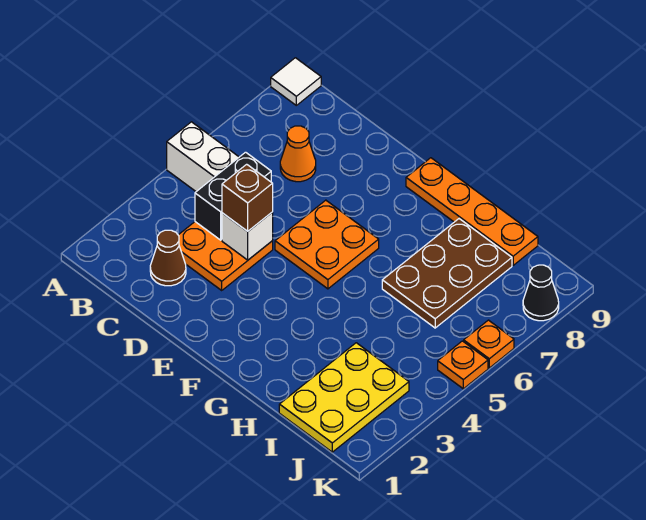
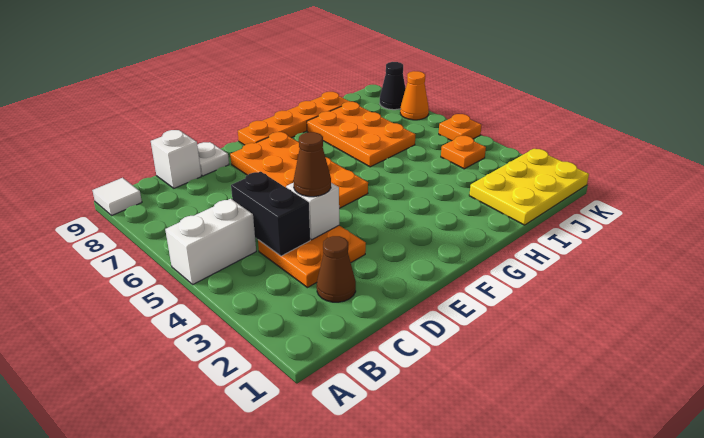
orange cone C7 level 1 -> orange cone K7 level 1
none -> white brick C9 level 1
brown brick D4 level 3 -> brown cone D4 level 3
none -> white plate D9 level 1
orange plate E5:F6 level 1 -> orange plate E5:F8 level 1
brown plate H6:I8 level 1 -> orange plate H6:I8 level 1
yellow plate I1:J3 level 1 -> yellow plate I1:K2 level 1
orange plate K6 level 1 -> orange plate J4 level 1

